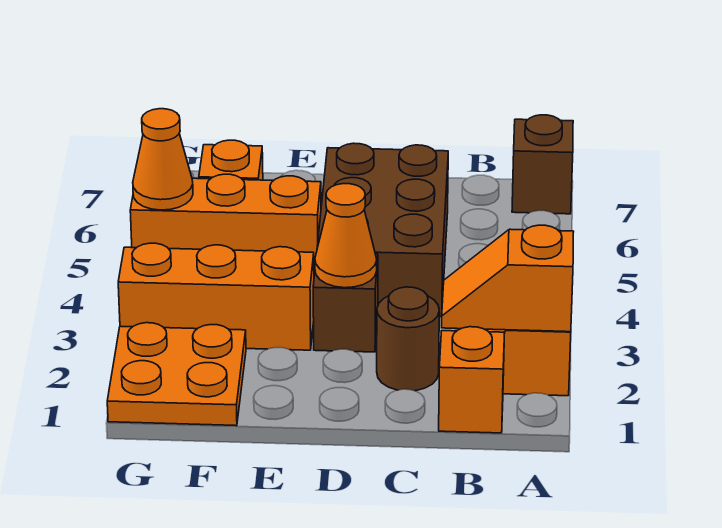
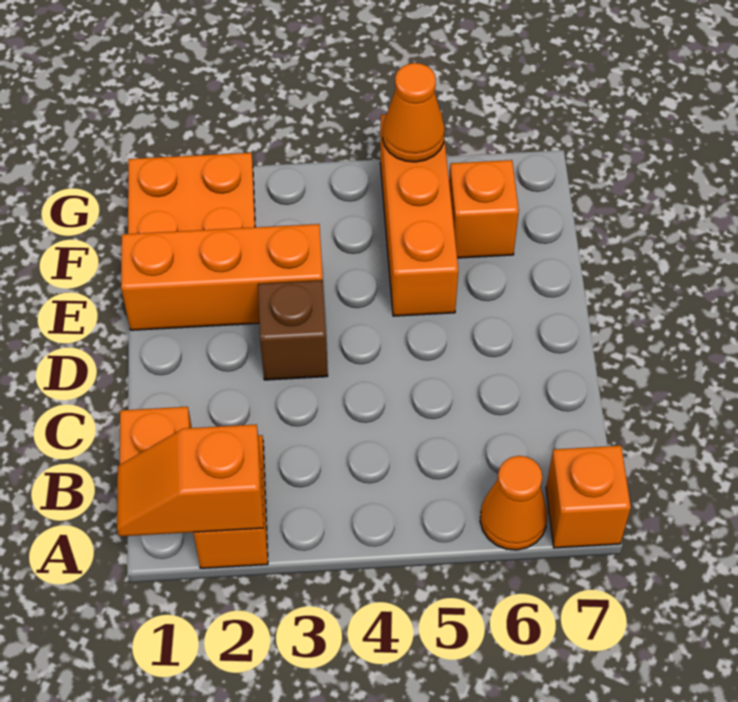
orange slope A2:B2 level 2 top A -> orange slope A1:A2 level 2 top 2
brown brick A7 level 1 -> orange brick A7 level 1
brown round brick C2 level 1 -> none
brown brick C4:D6 level 1 -> none
orange cone D3 level 2 -> orange cone A6 level 1
orange brick E3:G3 level 1 -> orange brick E1:E3 level 1

